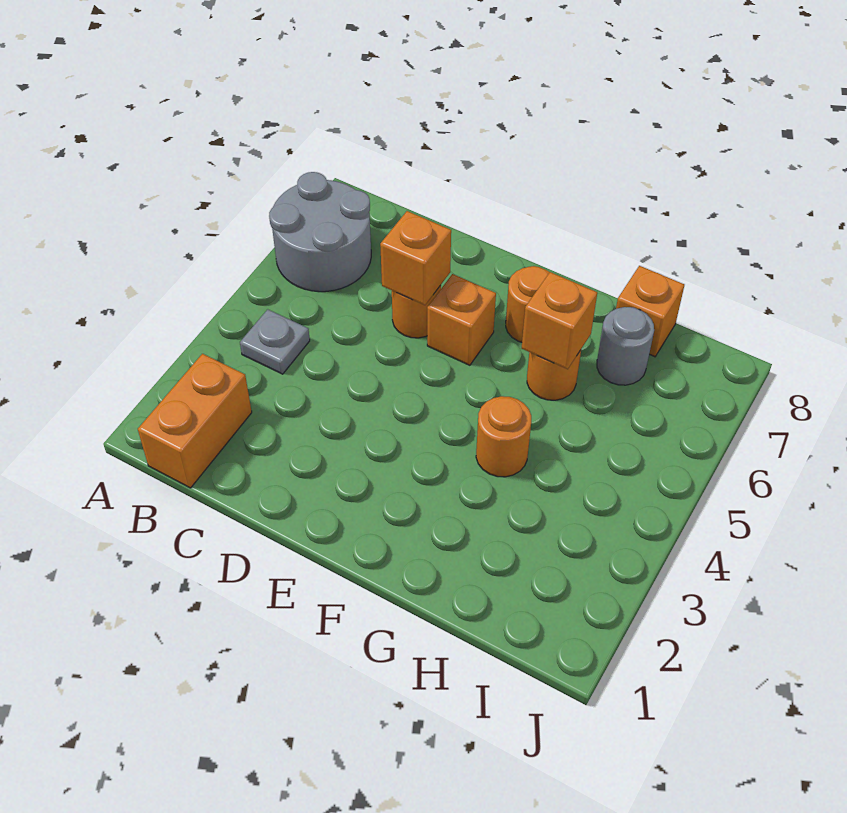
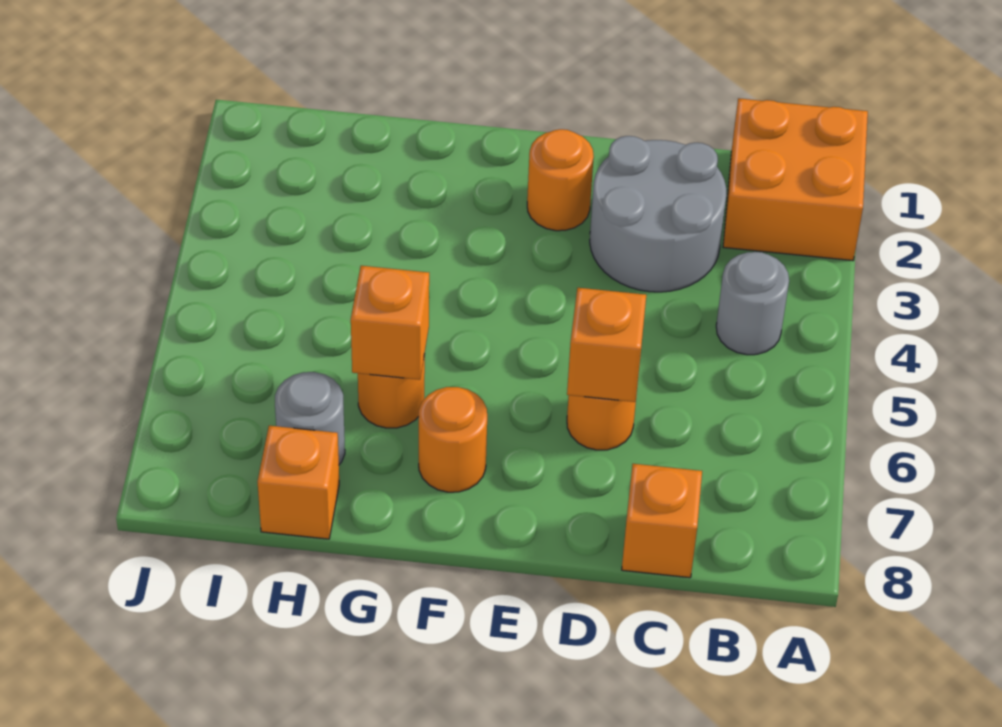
grey round brick A6:B7 level 1 -> grey round brick C2:D3 level 1
orange brick B1:B2 level 1 -> orange brick A1:B2 level 1
grey plate B4 level 1 -> grey round brick B4 level 1
orange brick E6 level 1 -> orange brick C8 level 1
orange round brick G4 level 1 -> orange round brick E2 level 1

